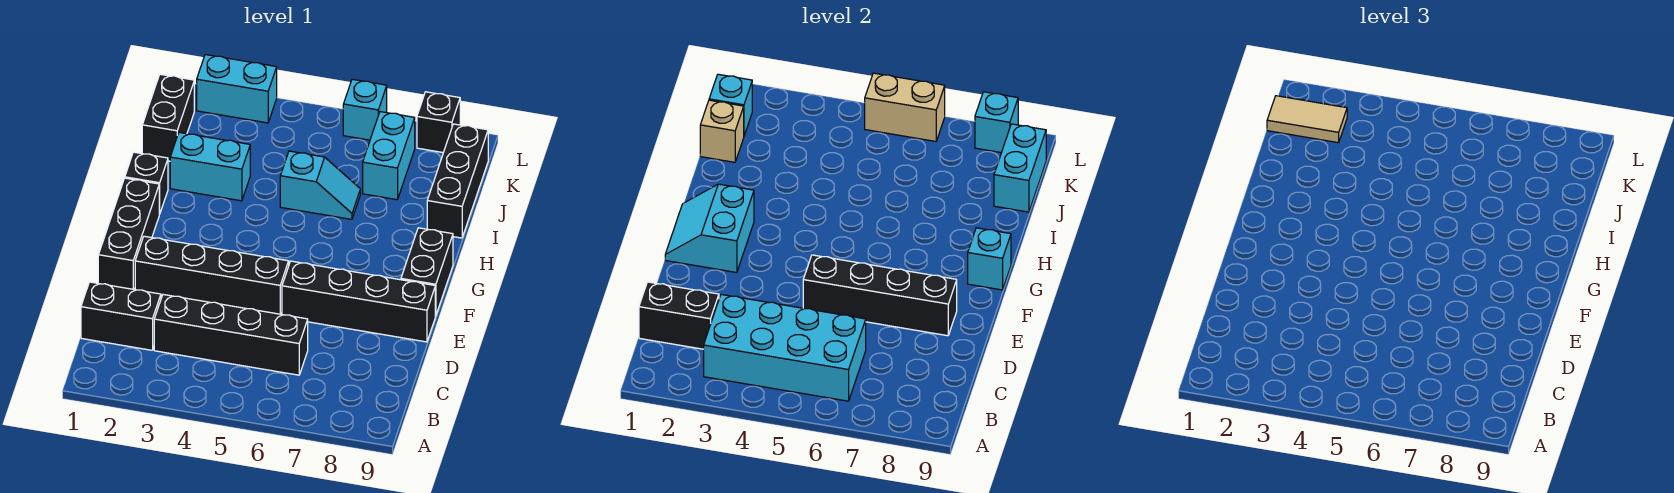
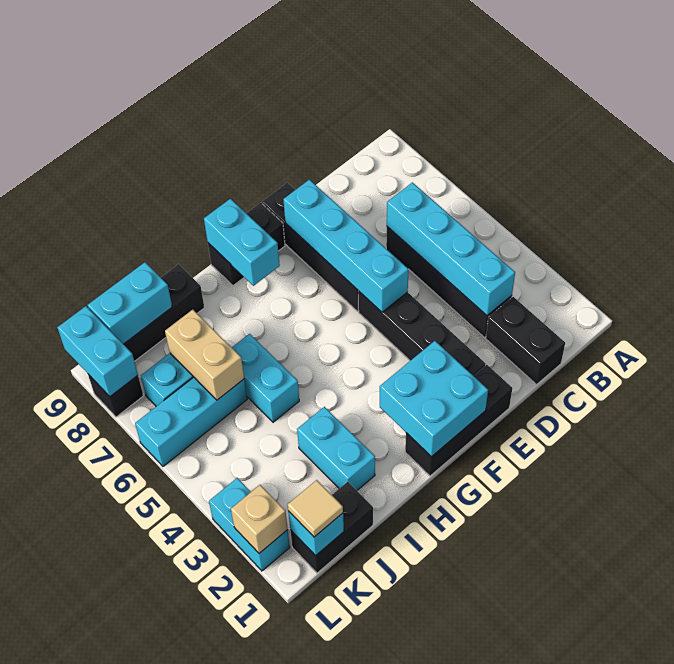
cyan brick B3:C6 level 2 -> cyan brick C3:C6 level 2
black brick C1:C2 level 2 -> none
black brick E5:E8 level 2 -> cyan brick E5:E8 level 2
cyan slope F1:G2 level 2 top 2 -> cyan brick F1:G2 level 2
cyan brick G9 level 2 -> cyan brick G8:G9 level 2
black brick H1 level 1 -> none
cyan slope I5:I6 level 1 top 5 -> cyan brick I5:I6 level 1
tan brick J1 level 2 -> tan brick L2 level 2
tan tile K1:K2 level 3 -> tan tile K1 level 3
tan brick L5:L6 level 2 -> tan brick J6:J7 level 2
cyan brick L6 level 1 -> cyan brick J6:L6 level 1
cyan brick L8 level 2 -> cyan brick L8:L9 level 2

